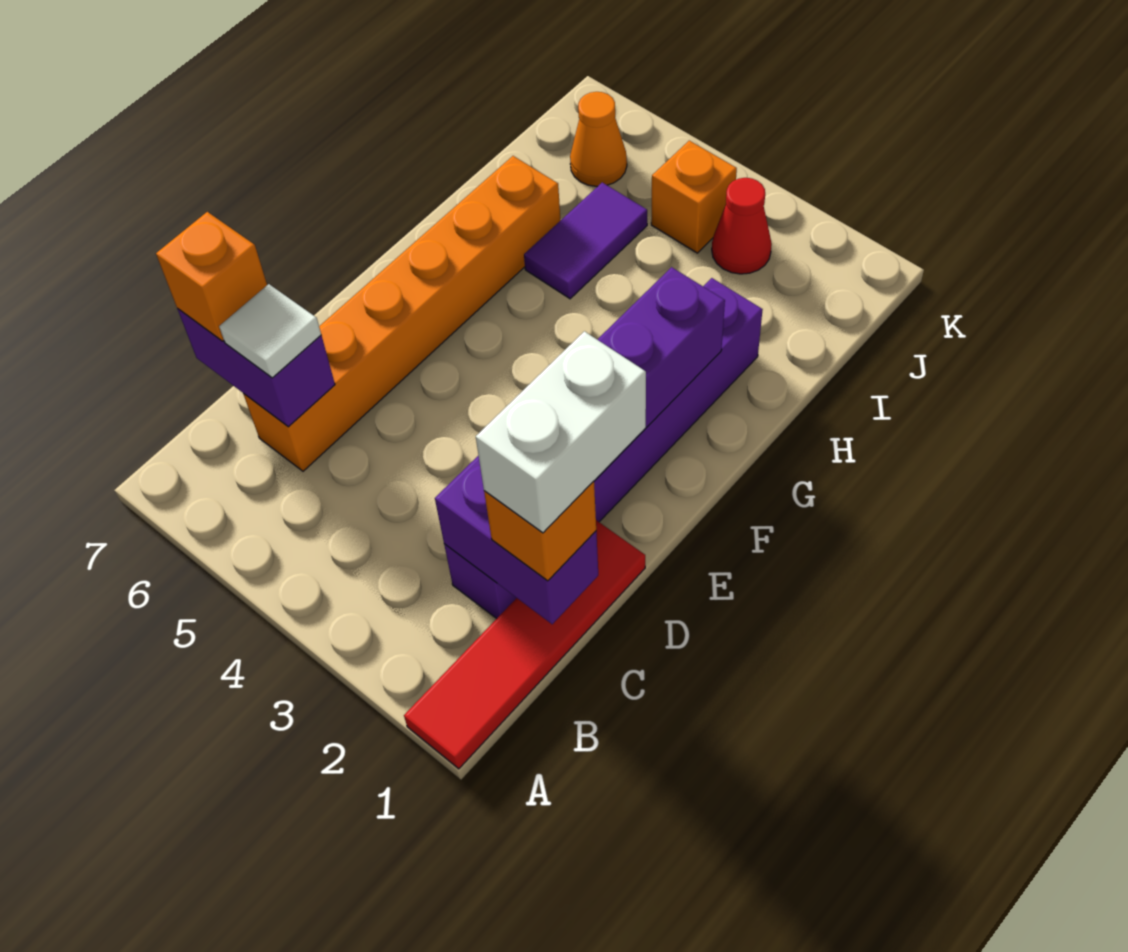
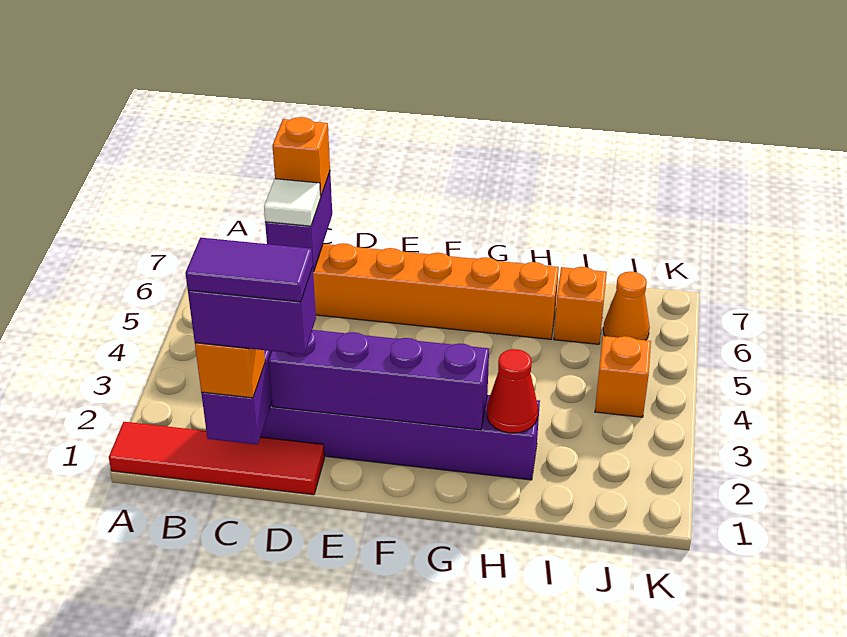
white brick C1:D1 level 4 -> purple brick C1:D1 level 4
purple tile H5:I5 level 1 -> purple tile C1:D1 level 5
none -> orange brick I6 level 1
red cone J3 level 1 -> red cone H2 level 2

